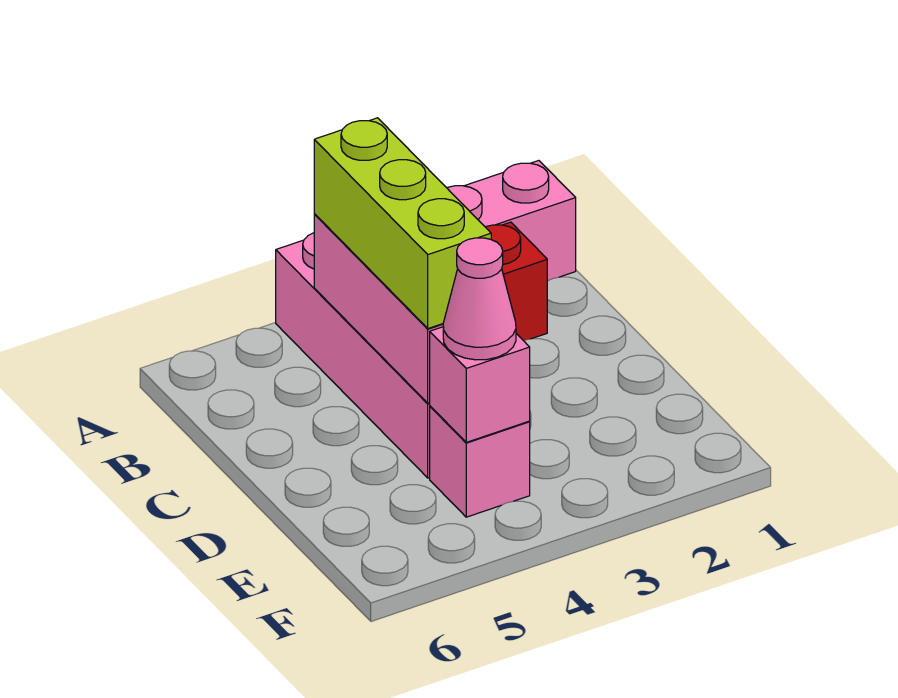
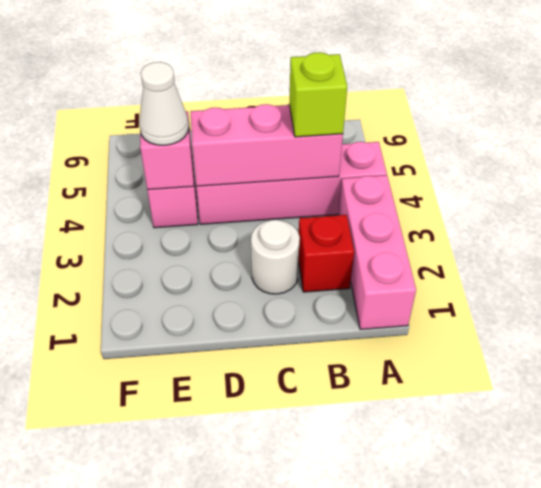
lime brick B4:D4 level 3 -> lime brick B4 level 3
none -> white round brick C2 level 1
pink cone E4 level 3 -> white cone E4 level 3

